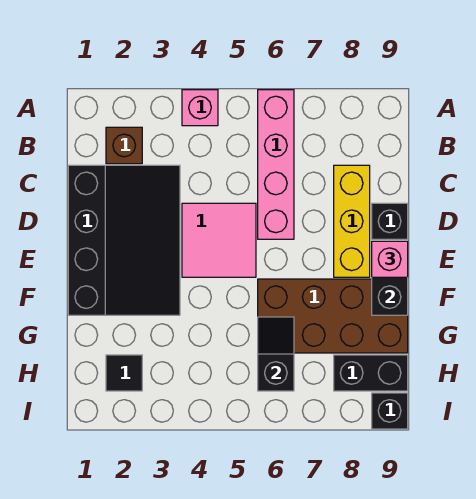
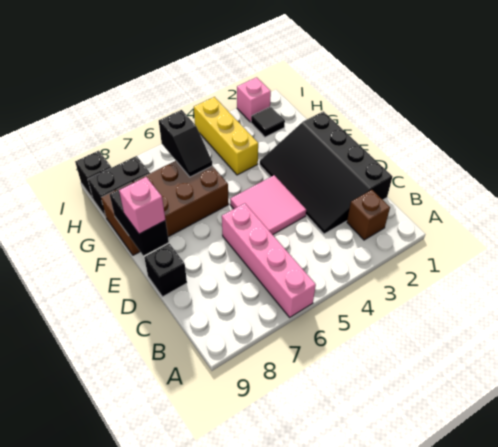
pink brick A4 level 1 -> pink brick I2 level 1
yellow brick C8:E8 level 1 -> yellow brick G4:I4 level 1

